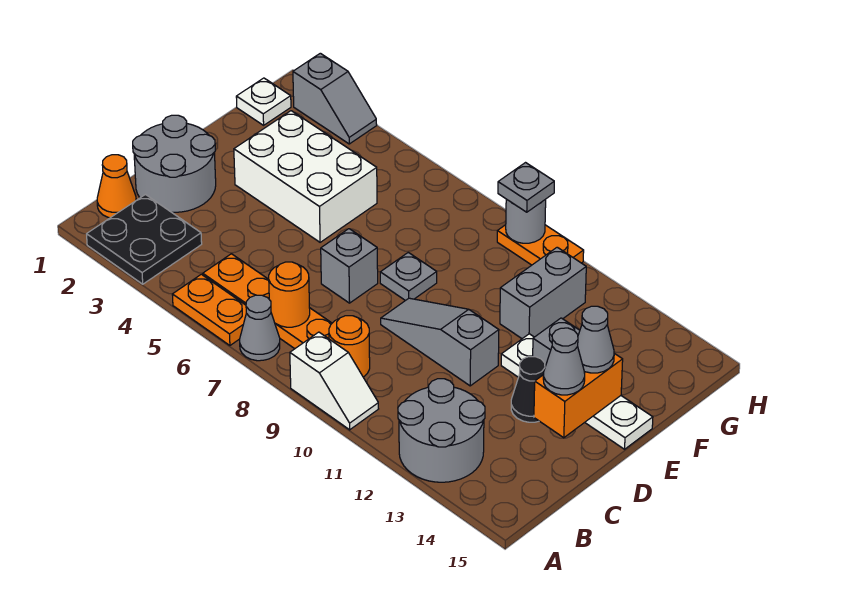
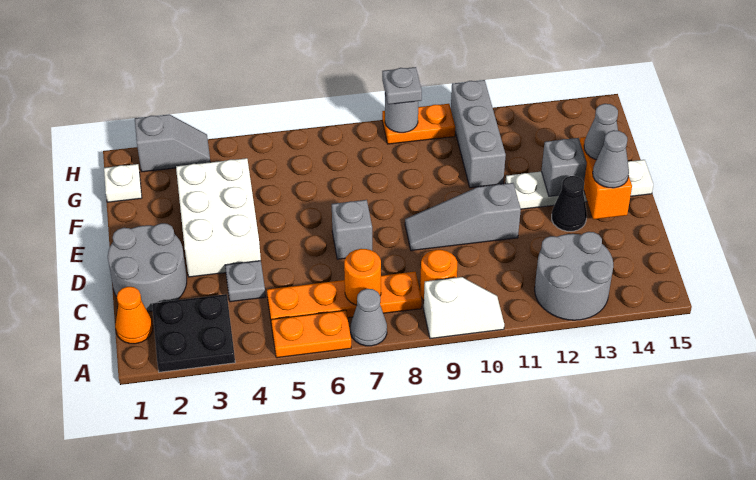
white brick E3:F5 level 1 -> white brick D3:F4 level 1
grey plate E8 level 1 -> grey plate C4 level 1
grey brick F11:G11 level 1 -> grey brick F11:H11 level 1

